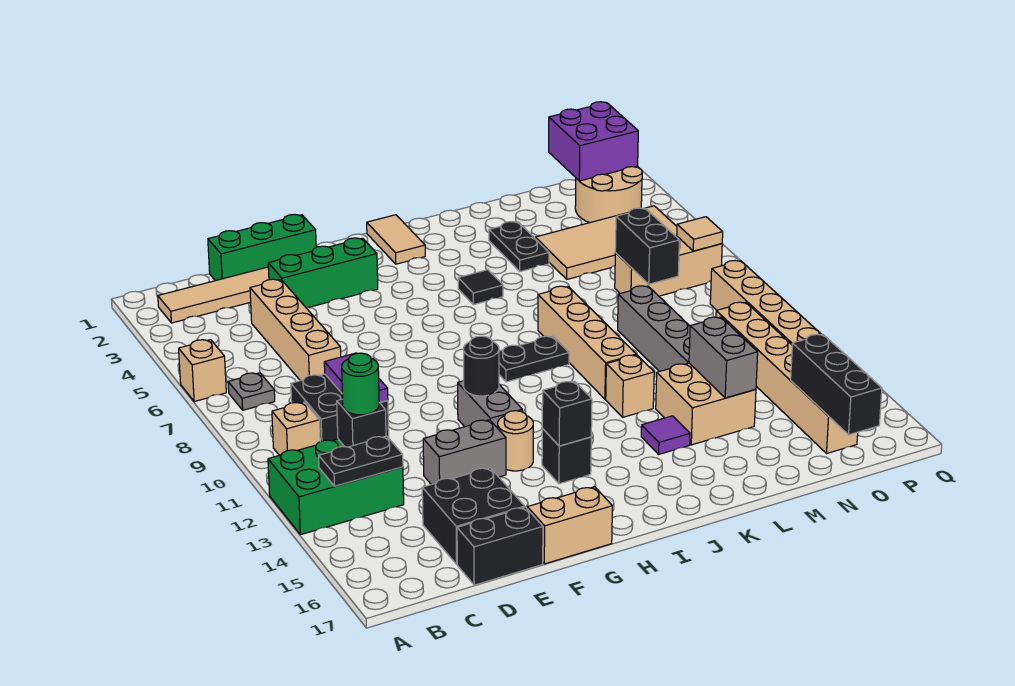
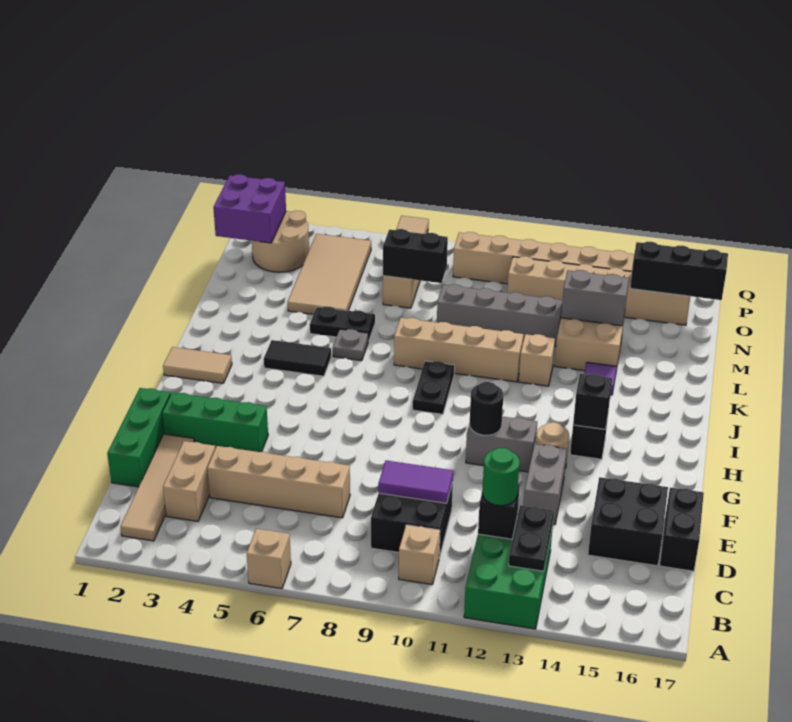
grey plate B7 level 1 -> grey plate K6 level 1
green brick E3:G3 level 1 -> green brick F2:F4 level 1
tan brick F17:G17 level 1 -> tan brick C3:D3 level 1
black tile J5 level 1 -> black tile J4:J5 level 1
black plate L3:L4 level 1 -> black plate L5:L6 level 1

